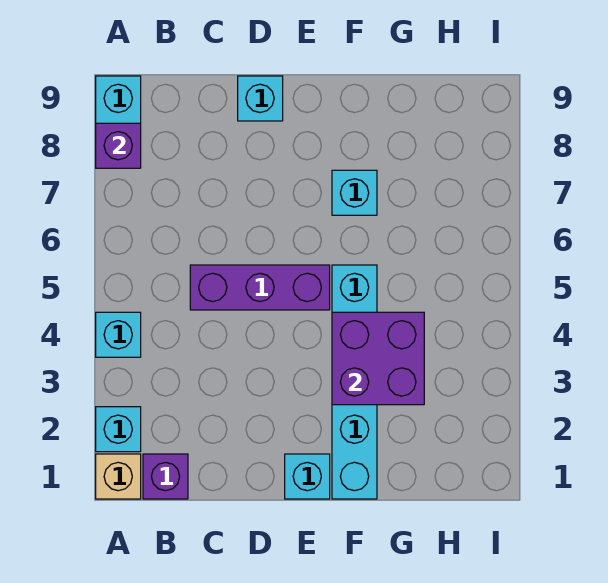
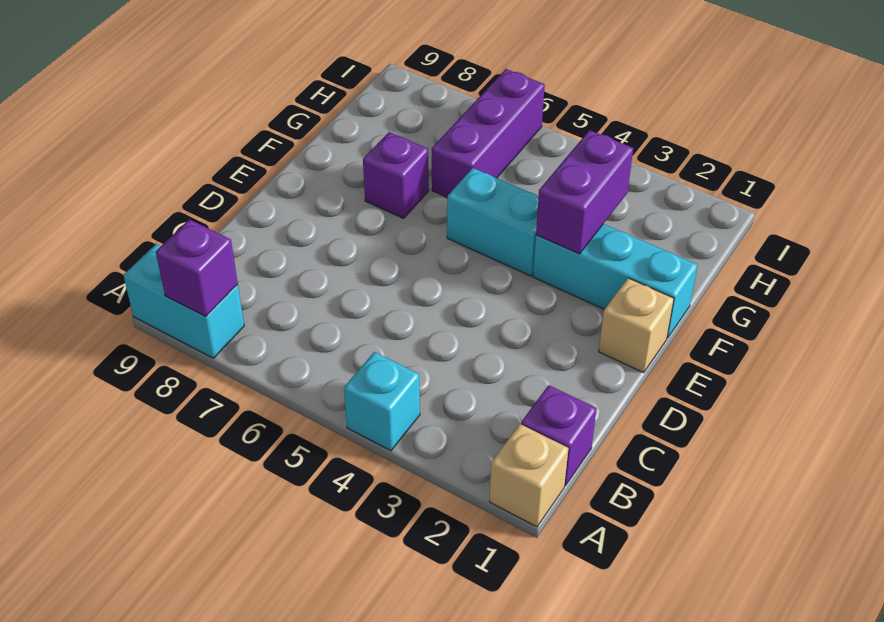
cyan brick A2 level 1 -> none
purple brick C5:E5 level 1 -> purple brick G6:I6 level 1
cyan brick D9 level 1 -> none
cyan brick E1 level 1 -> tan brick E1 level 1
purple brick F3:G4 level 2 -> purple brick F3:G3 level 2
cyan brick F7 level 1 -> purple brick F7 level 1

